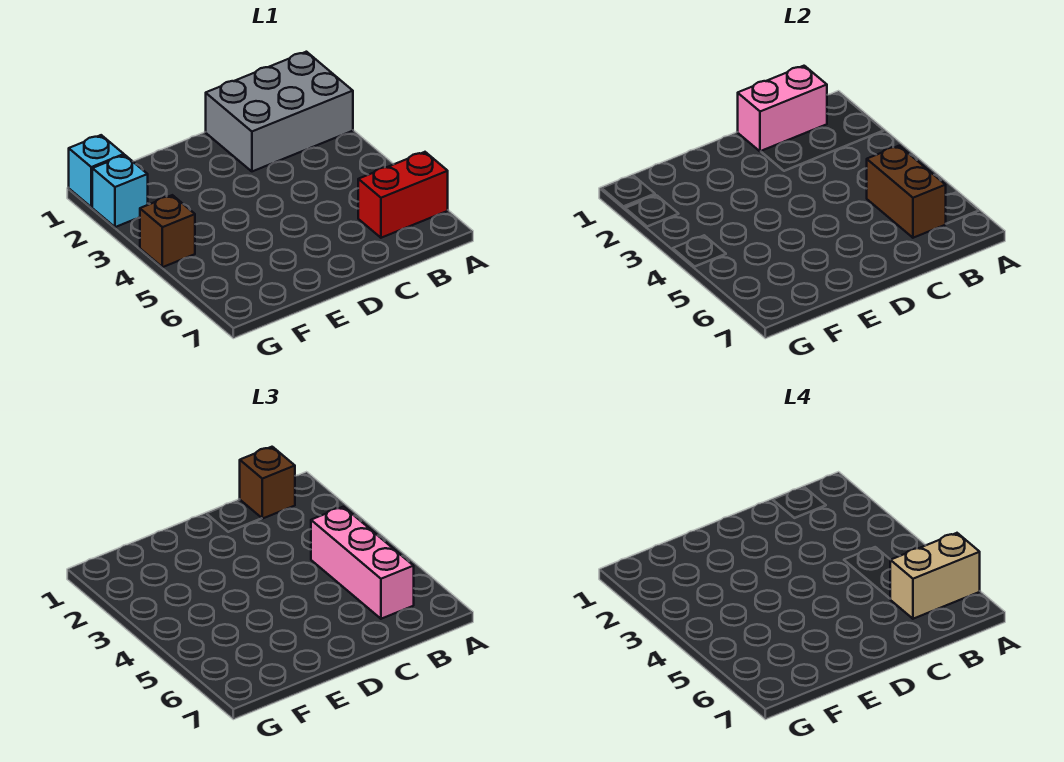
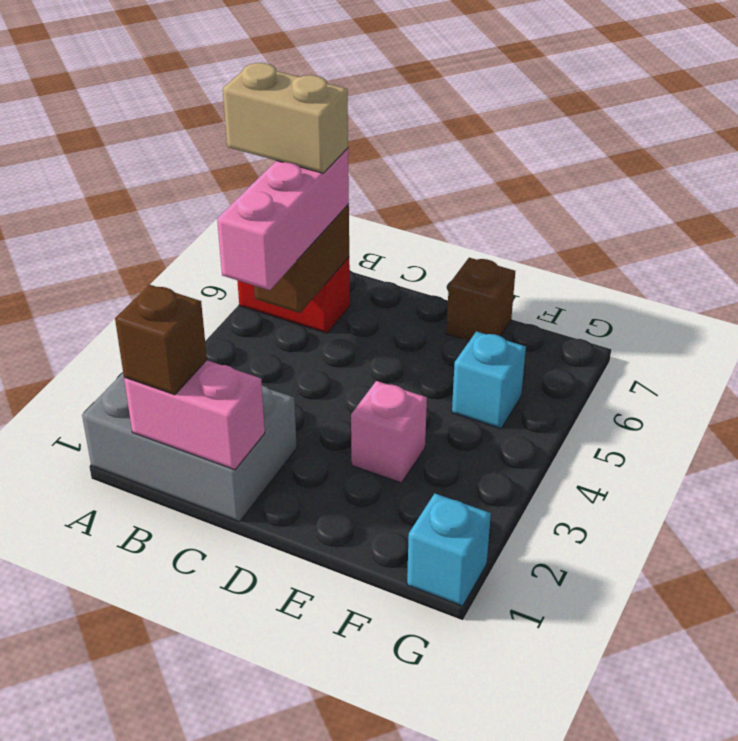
none -> pink brick E3 level 1
cyan brick G2 level 1 -> cyan brick F5 level 1
brown brick G4 level 1 -> brown brick E7 level 1

